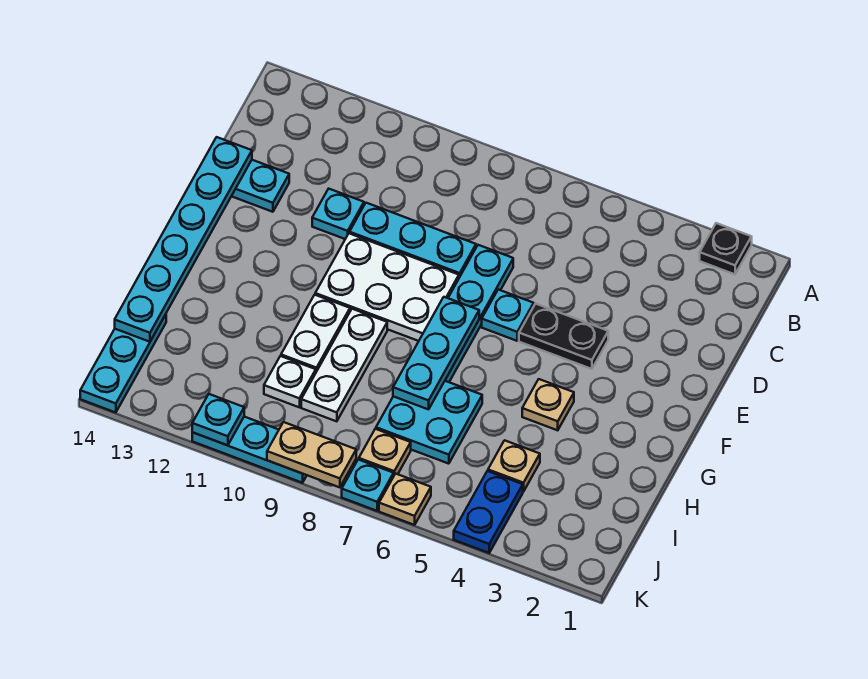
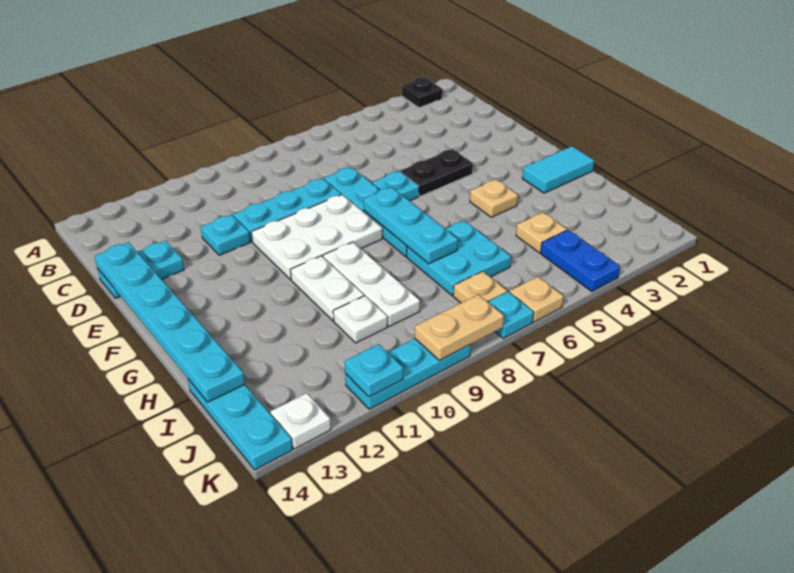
none -> cyan tile G1:G2 level 1
none -> white plate K13 level 1

